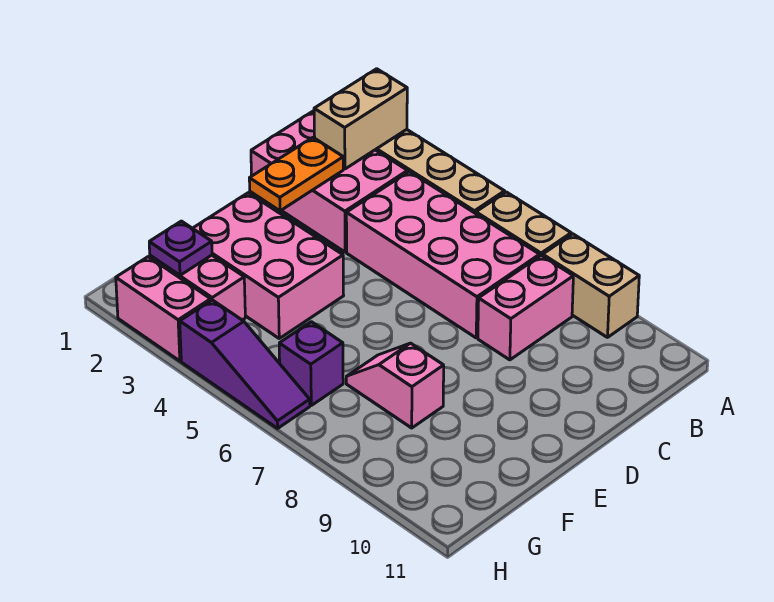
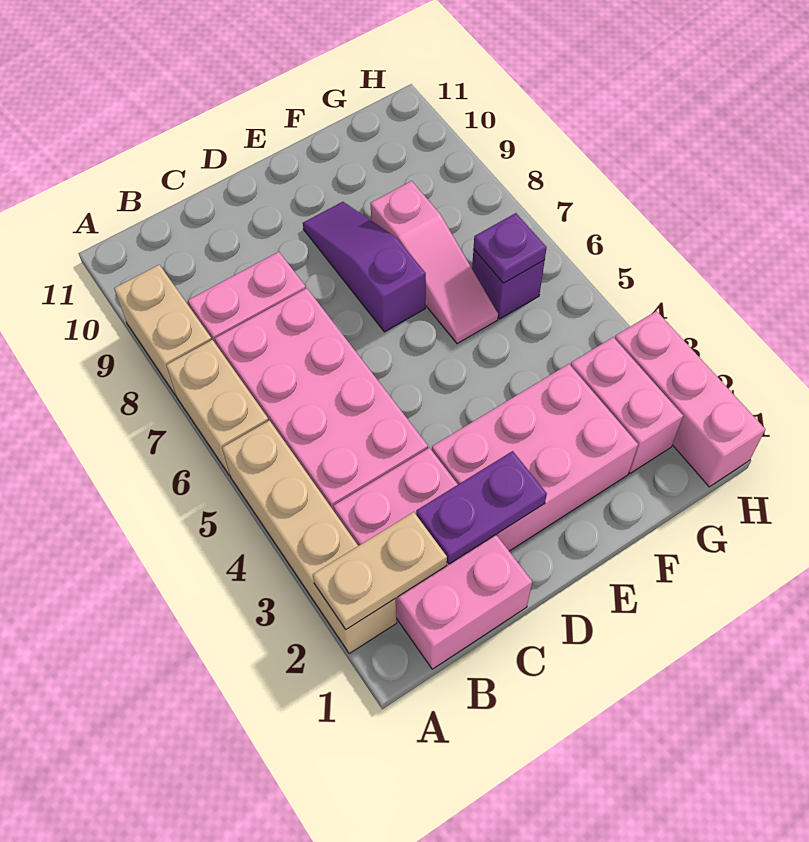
tan brick A2:B2 level 2 -> tan plate A2:B2 level 2
orange plate C2:D2 level 2 -> purple plate C2:D2 level 2
pink brick E2:F4 level 1 -> pink brick D2:F3 level 1
pink slope F7:F8 level 1 top 8 -> pink slope F6:F8 level 1 top 8
purple plate G2 level 2 -> purple plate G6 level 2
pink brick H2:H3 level 1 -> pink brick H1:H3 level 1
purple slope H4:H6 level 1 top 4 -> purple slope E7:E9 level 1 top 7

